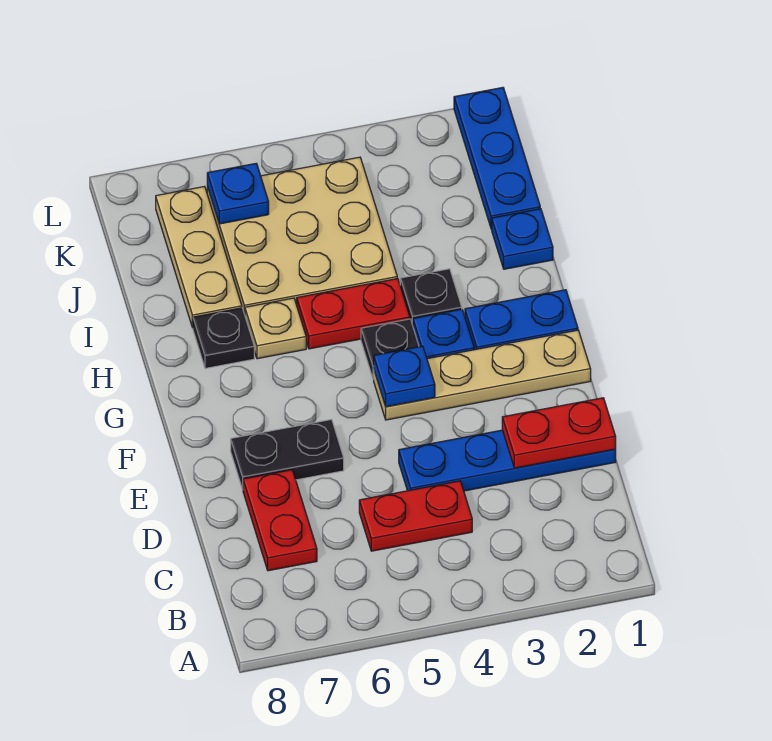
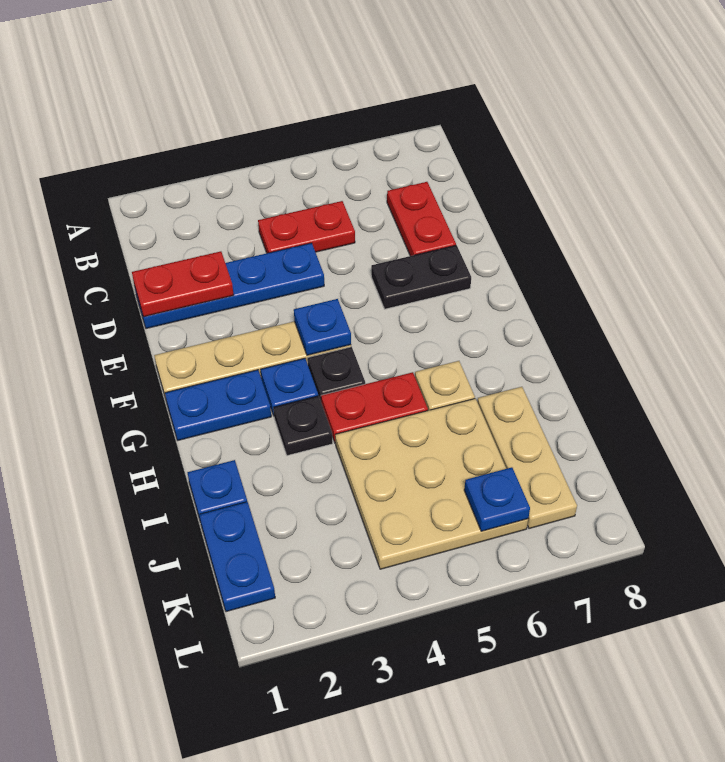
black plate H7 level 1 -> none
blue plate J1:L1 level 1 -> blue plate J1:K1 level 1

